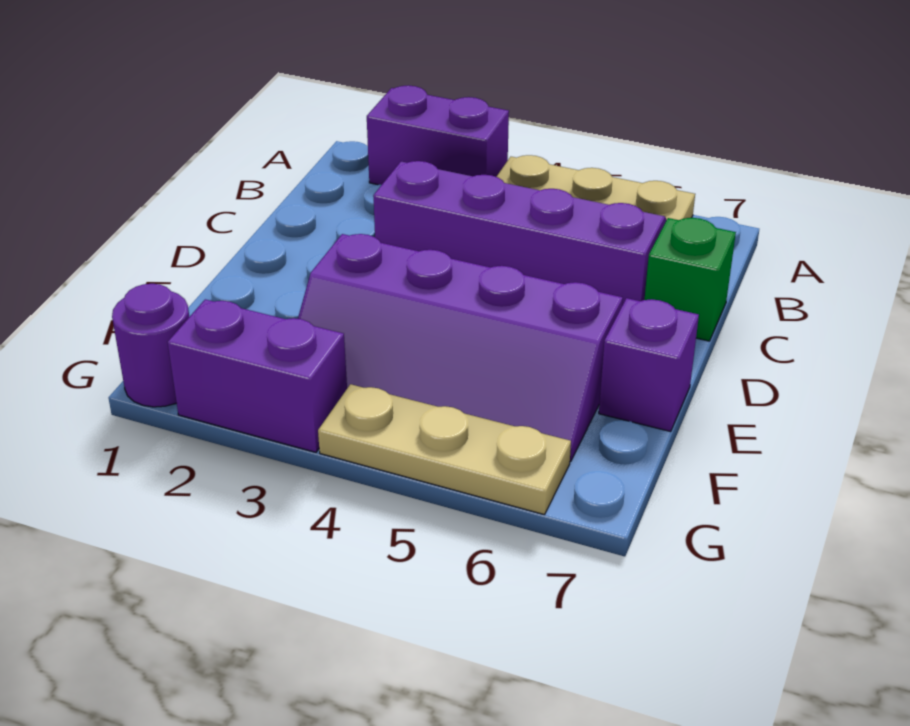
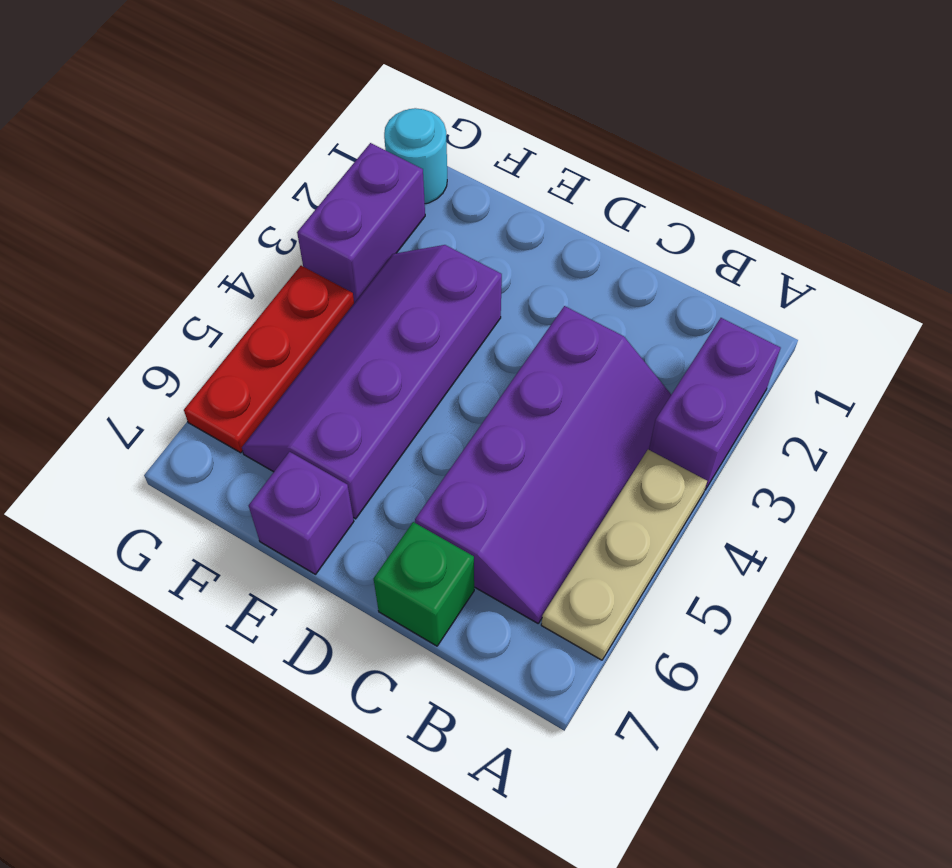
purple round brick G1 level 1 -> cyan round brick G1 level 1
tan plate G4:G6 level 1 -> red plate G4:G6 level 1

